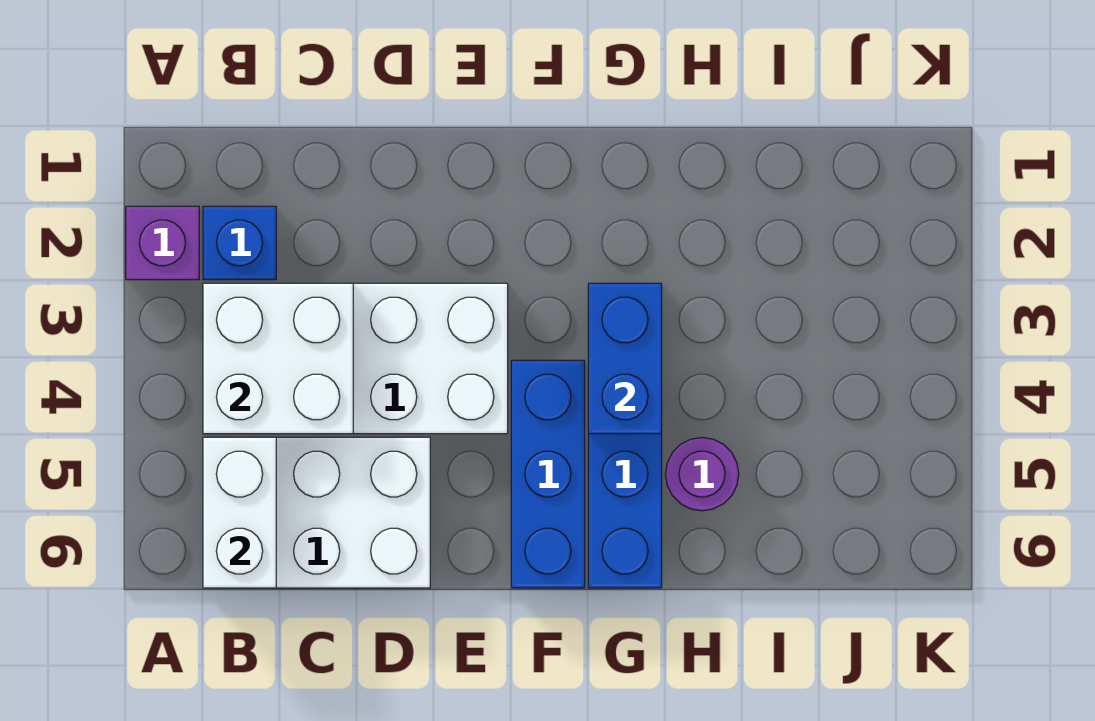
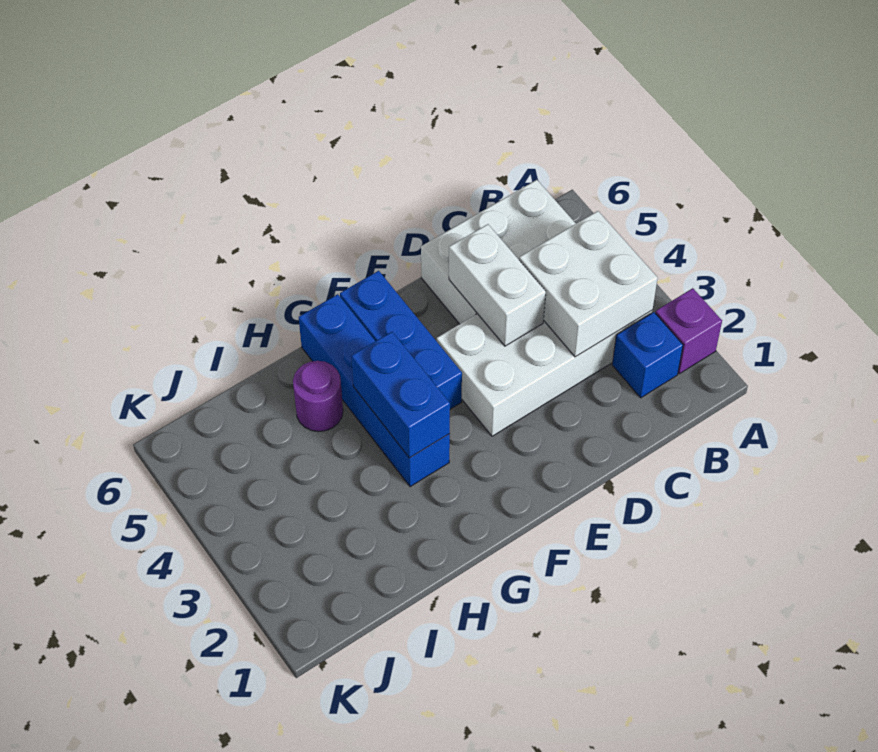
white brick B5:B6 level 2 -> white brick D4:D5 level 2

